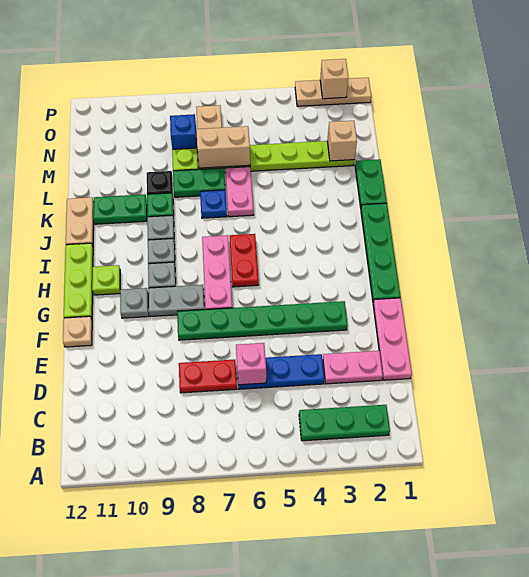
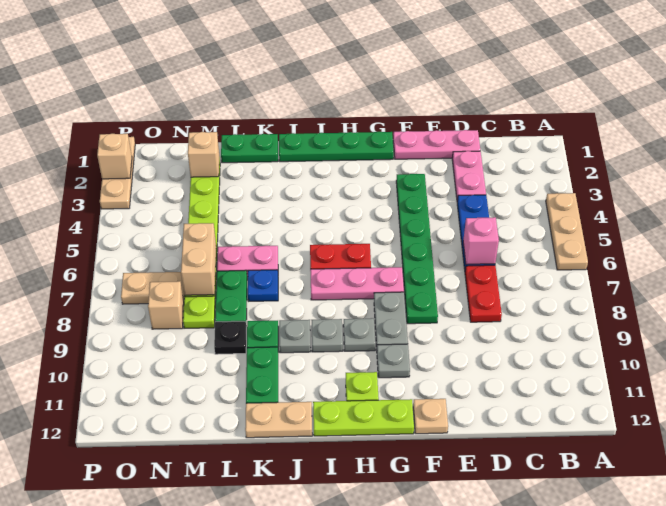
none -> tan plate A4:A6 level 1
green plate B2:B4 level 1 -> none
blue brick N8 level 1 -> tan brick N8 level 1

